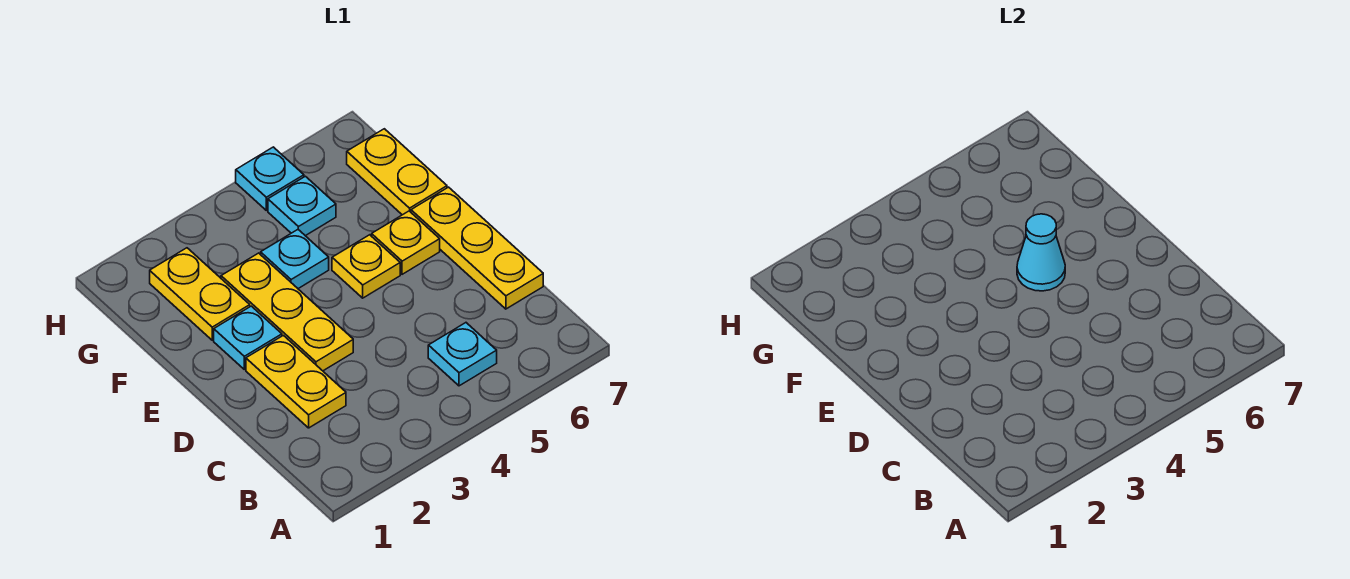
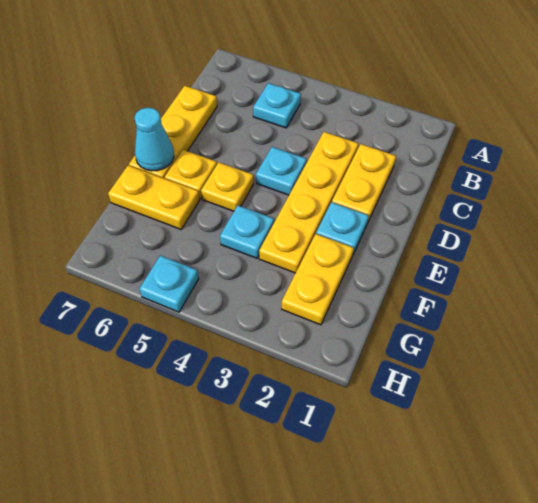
yellow plate D3:F3 level 1 -> yellow plate C3:F3 level 1
cyan cone E5 level 2 -> cyan cone E7 level 2
yellow plate F7:G7 level 1 -> yellow plate F6:F7 level 1
cyan plate G5 level 1 -> cyan plate D4 level 1

